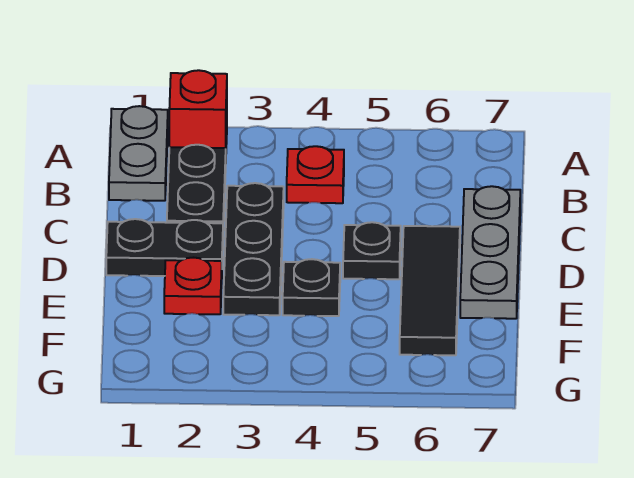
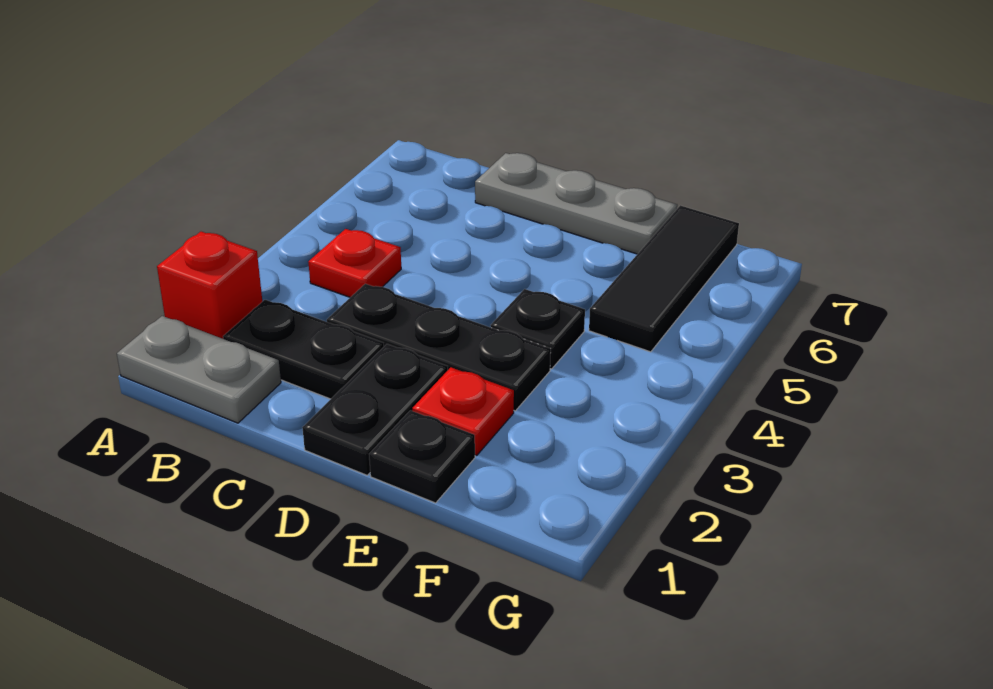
black plate D5 level 1 -> black plate E1 level 1
black tile D6:F6 level 1 -> black tile F5:F7 level 1

